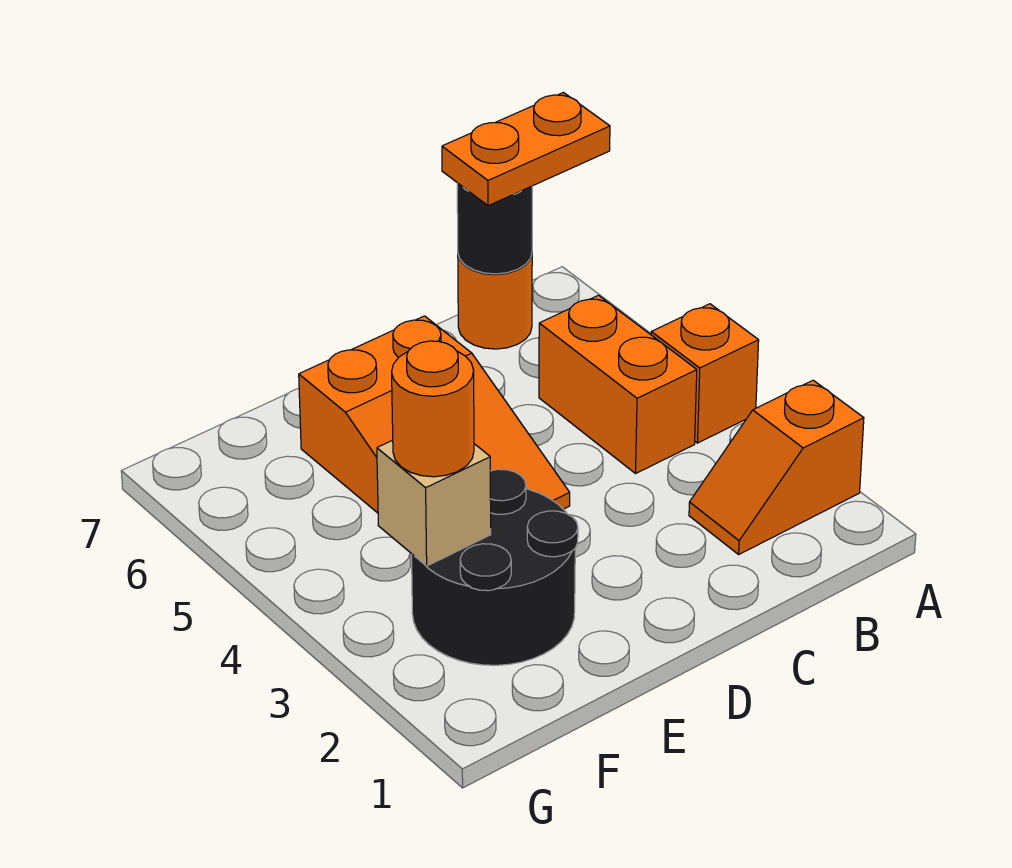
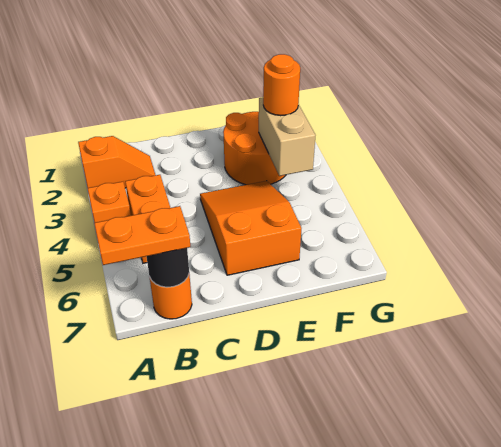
black round brick E2:F3 level 1 -> orange round brick E2:F3 level 1
tan brick F3 level 2 -> tan brick F3:F4 level 2

